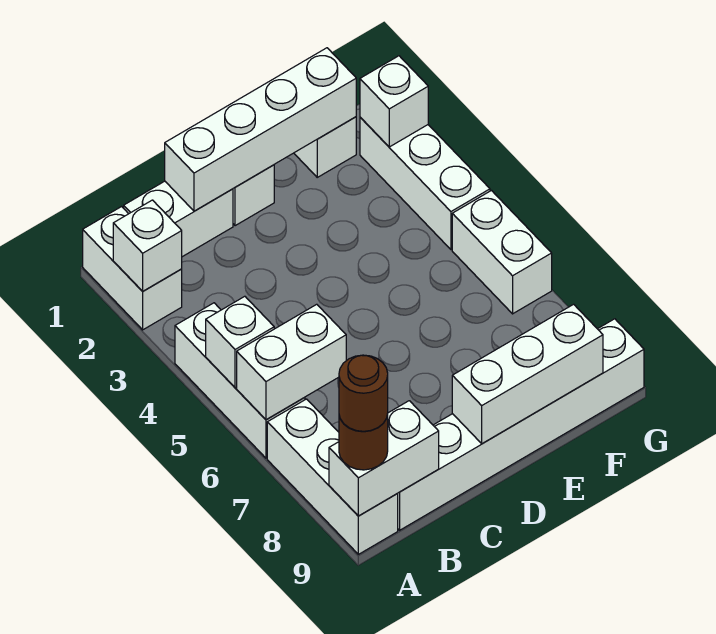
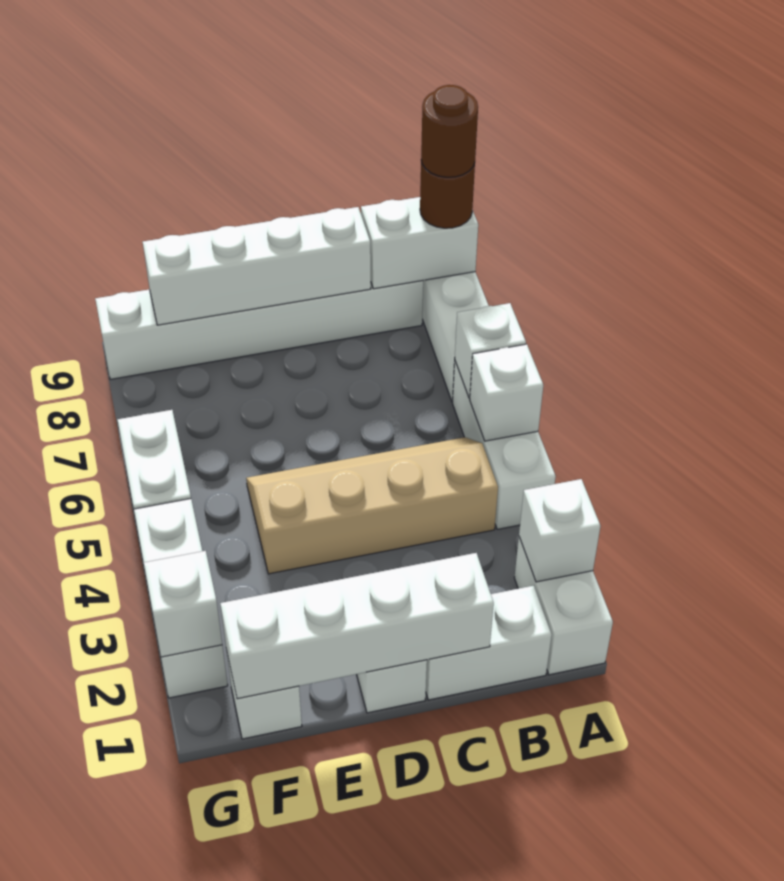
white brick A6:B6 level 2 -> white brick A6 level 2
none -> tan slope B4:E5 level 1 top 4
white brick D9:F9 level 2 -> white brick C9:F9 level 2

